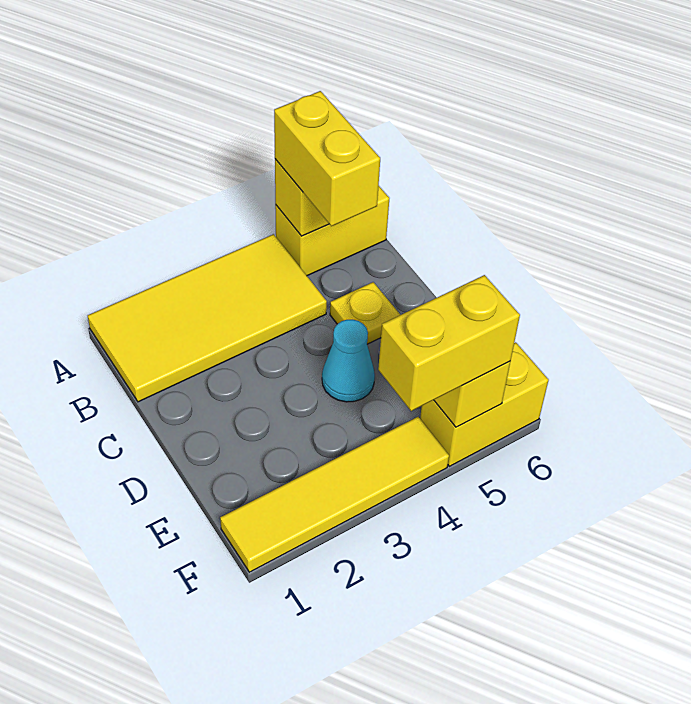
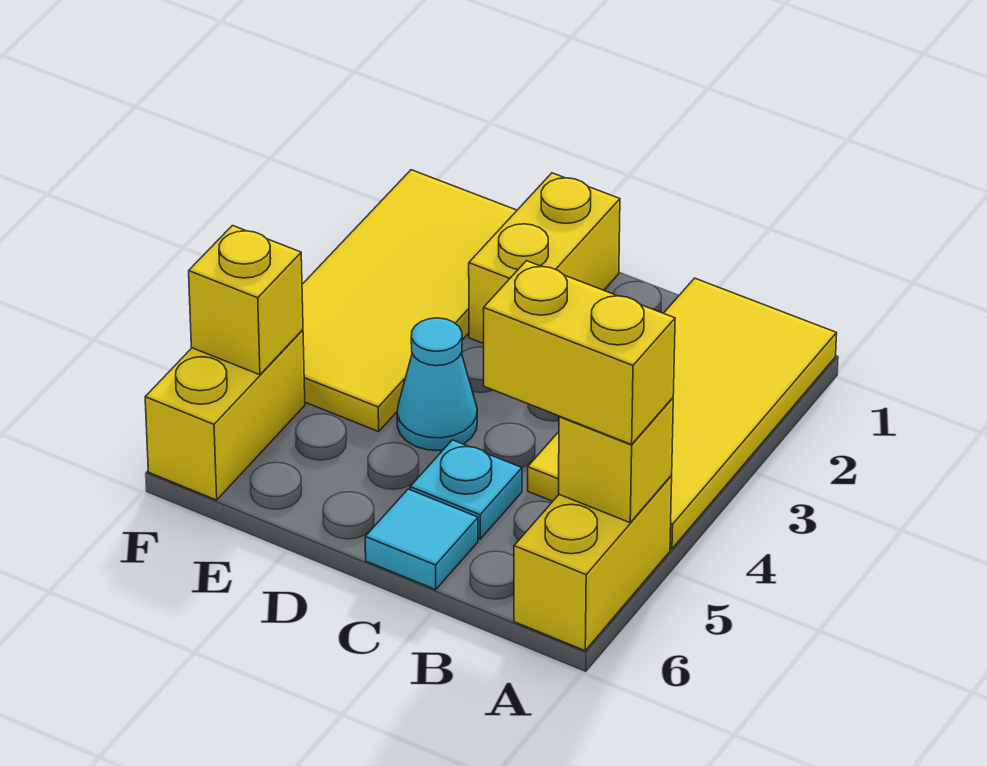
yellow plate C5 level 1 -> cyan plate C5 level 1
none -> cyan tile C6 level 1
yellow tile F1:F4 level 1 -> yellow tile E1:F4 level 1
yellow brick F4:F5 level 3 -> yellow brick D1:D2 level 1

